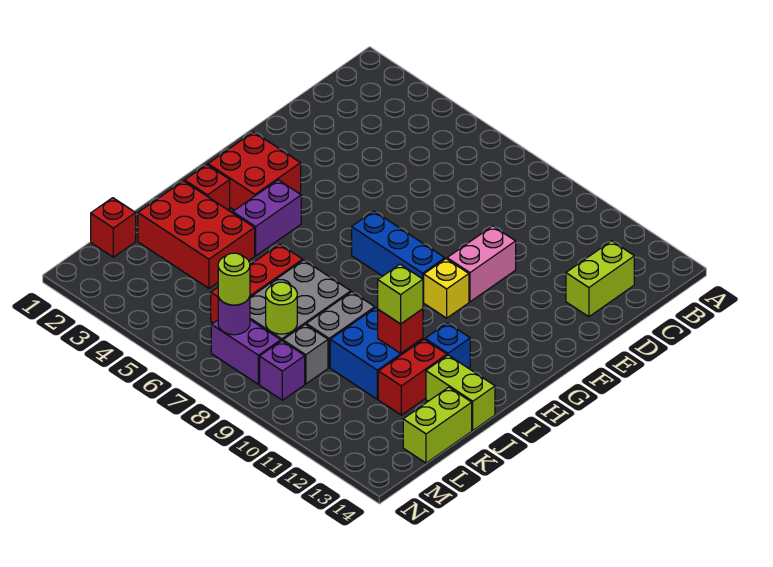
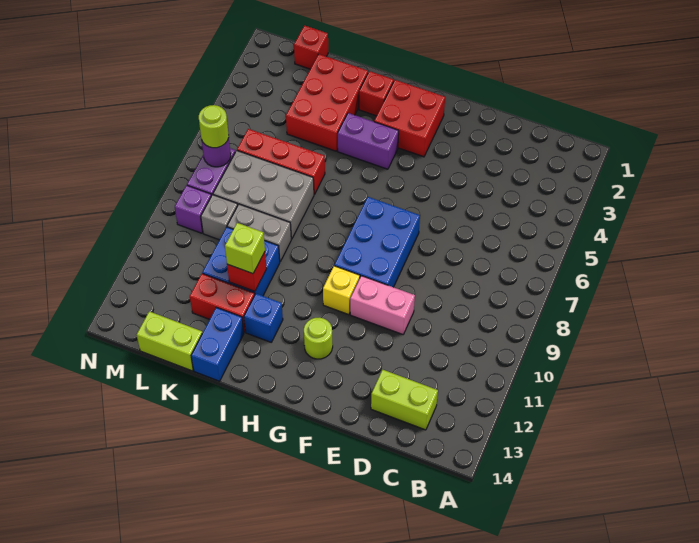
blue brick G7:G9 level 1 -> blue brick F7:G9 level 1
lime brick J13:J14 level 1 -> blue brick J13:J14 level 1
lime round brick L8 level 2 -> lime round brick G12 level 1

